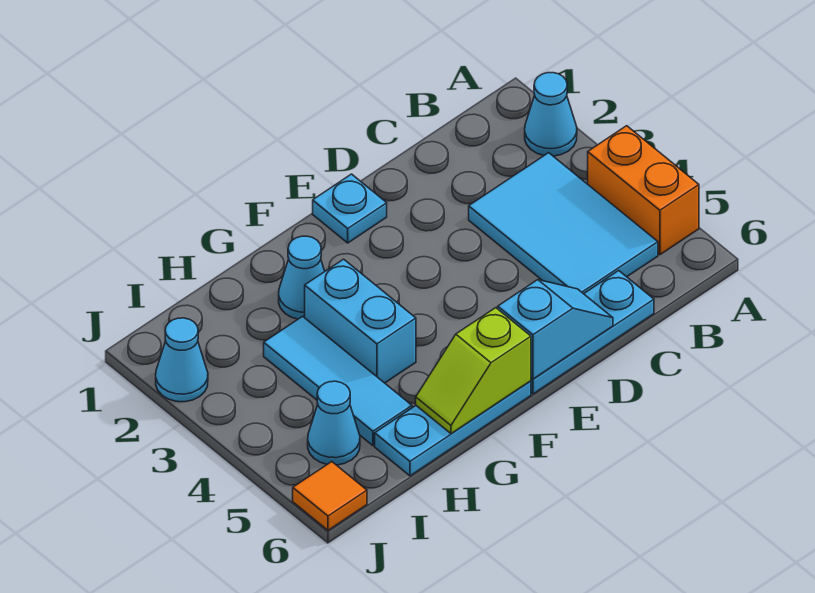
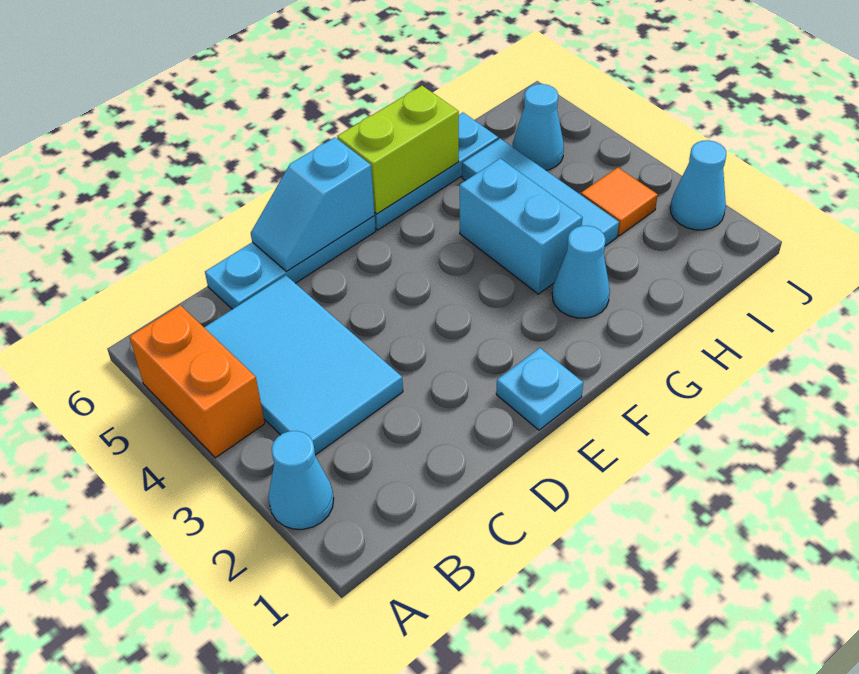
lime slope F6:G6 level 2 top F -> lime brick F6:G6 level 2
orange tile J6 level 1 -> orange tile I3 level 1

